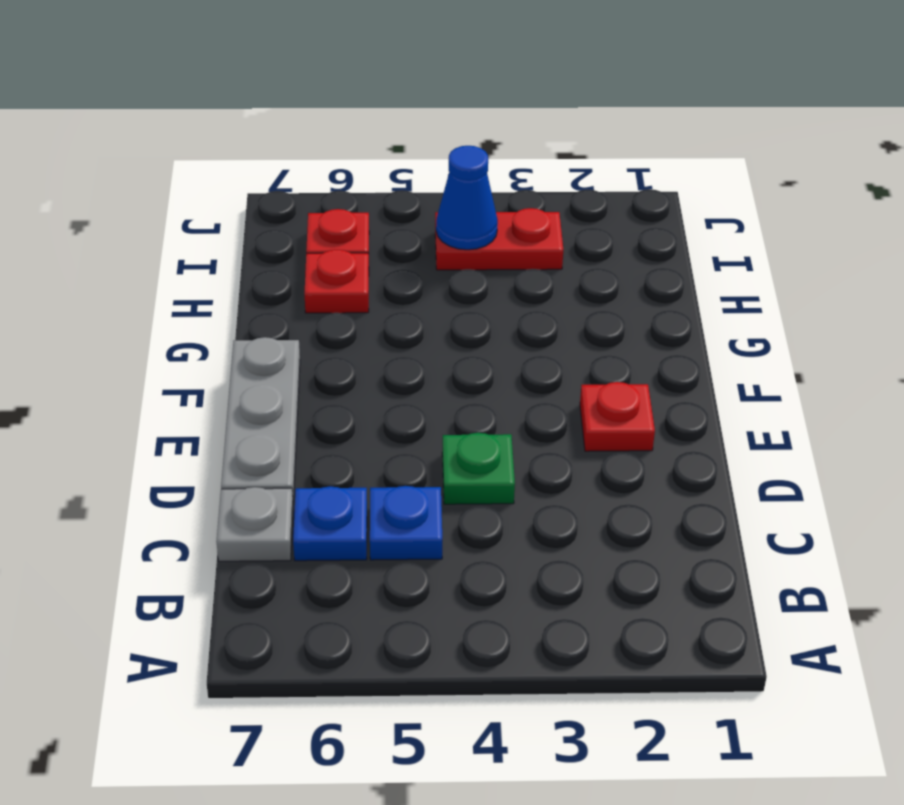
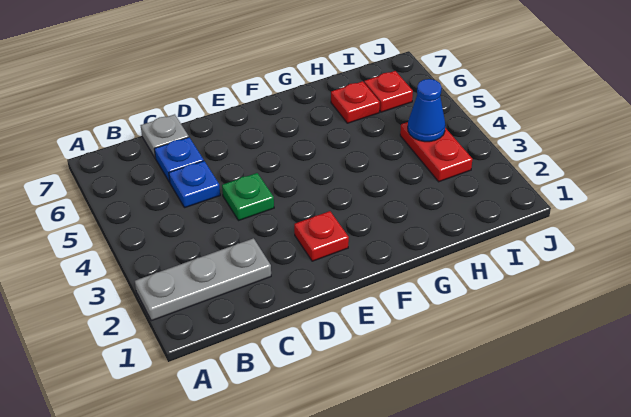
grey plate D7:F7 level 1 -> grey plate A2:C2 level 1

